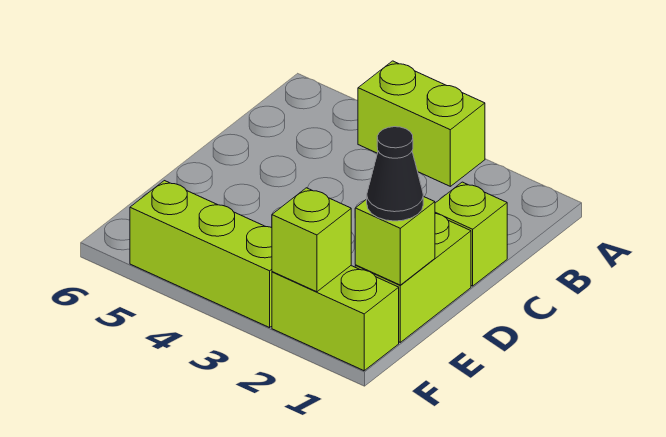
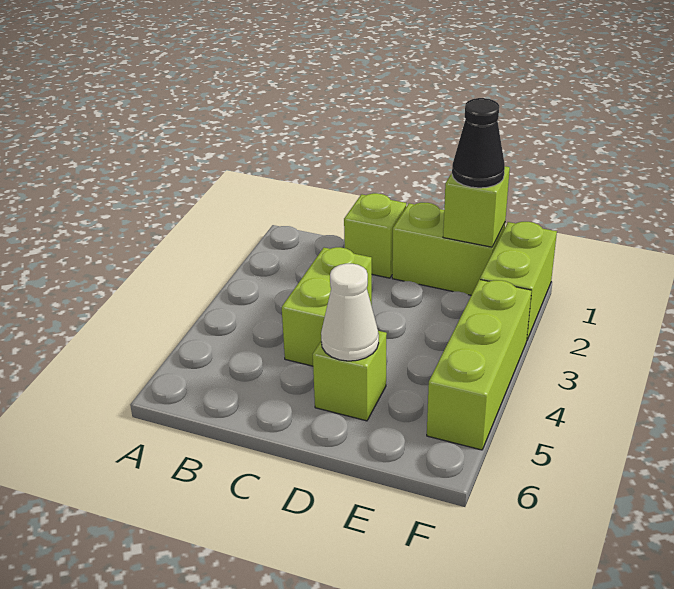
lime brick A3:A4 level 1 -> lime brick C3:C4 level 1
none -> white cone D5 level 2
lime brick F2 level 2 -> lime brick D5 level 1

